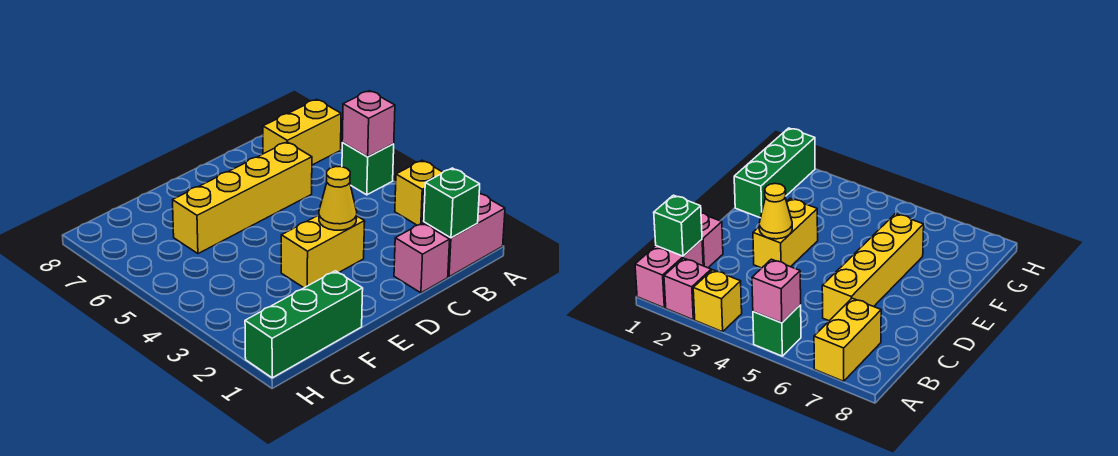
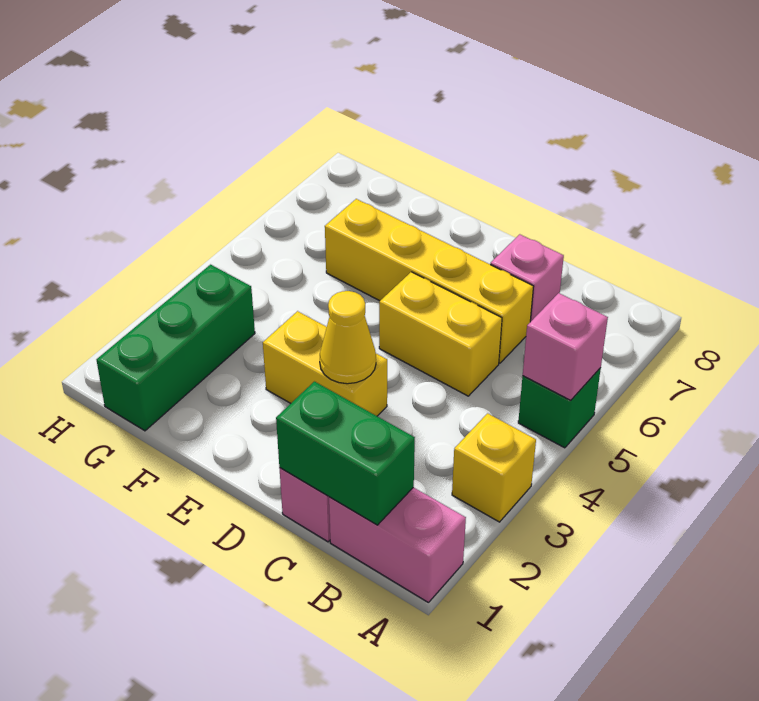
pink brick A2 level 1 -> pink brick C7 level 1
yellow brick A7:B7 level 1 -> yellow brick C5:D5 level 1
green brick B1 level 2 -> green brick B1:C1 level 2
green brick F1:H1 level 1 -> green brick G1:G3 level 1

